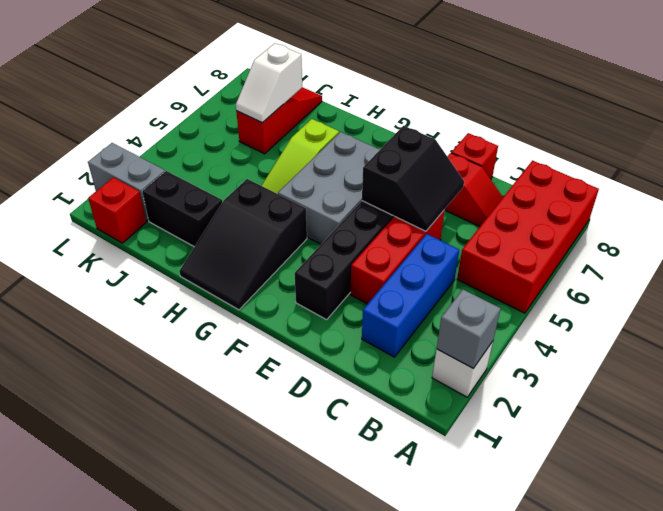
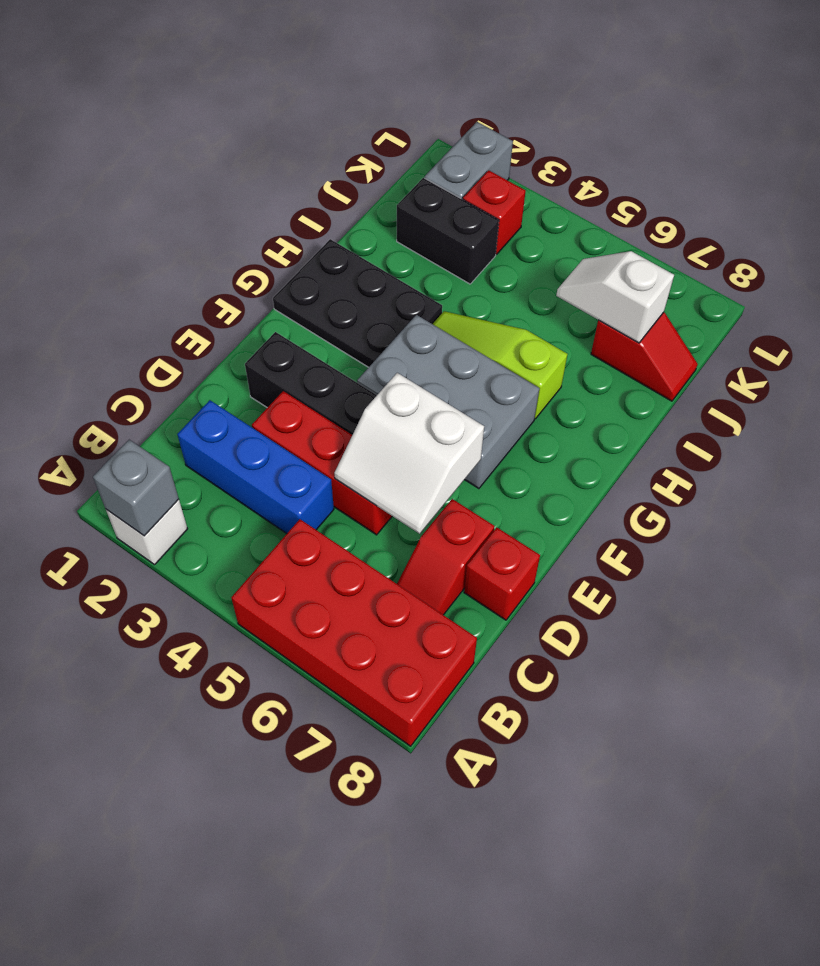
black slope D5:E6 level 2 top E -> white slope D5:E6 level 2 top E
black slope G1:H3 level 1 top 3 -> black plate G1:H3 level 1
black brick I2:J2 level 1 -> black brick J2:J3 level 1
red slope J6:J8 level 1 top 6 -> red slope J7:J8 level 1 top 7
red brick K1 level 1 -> red brick K3 level 1

